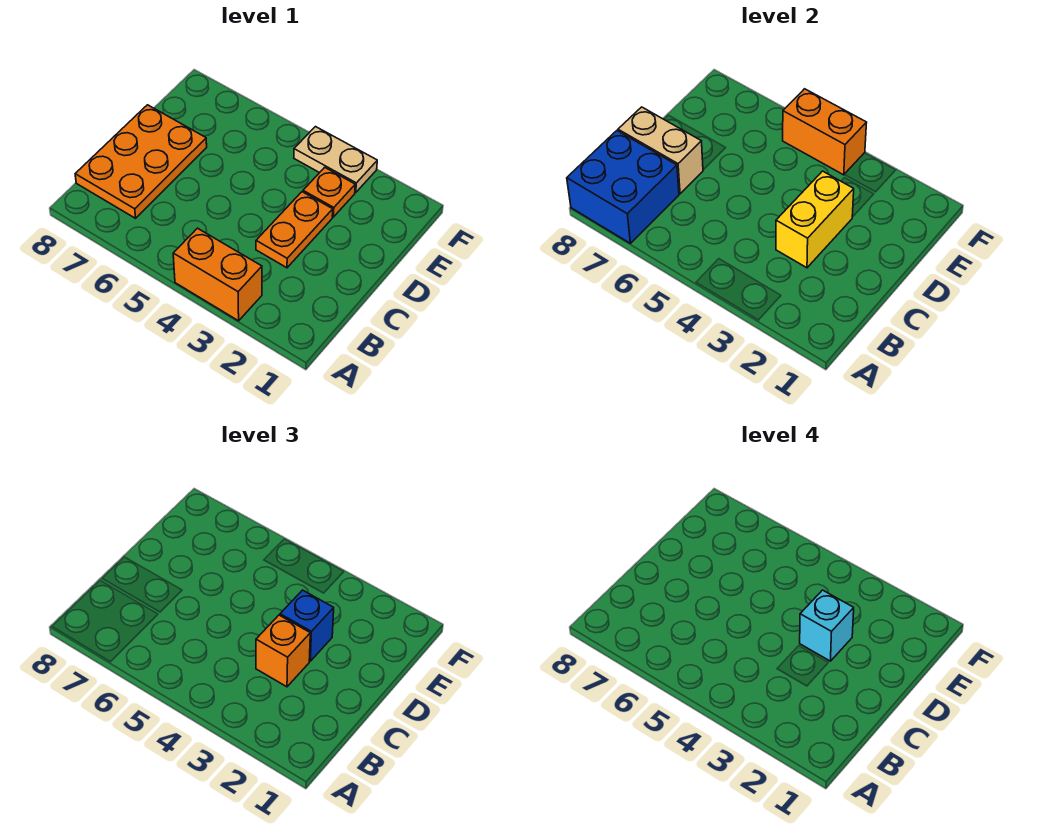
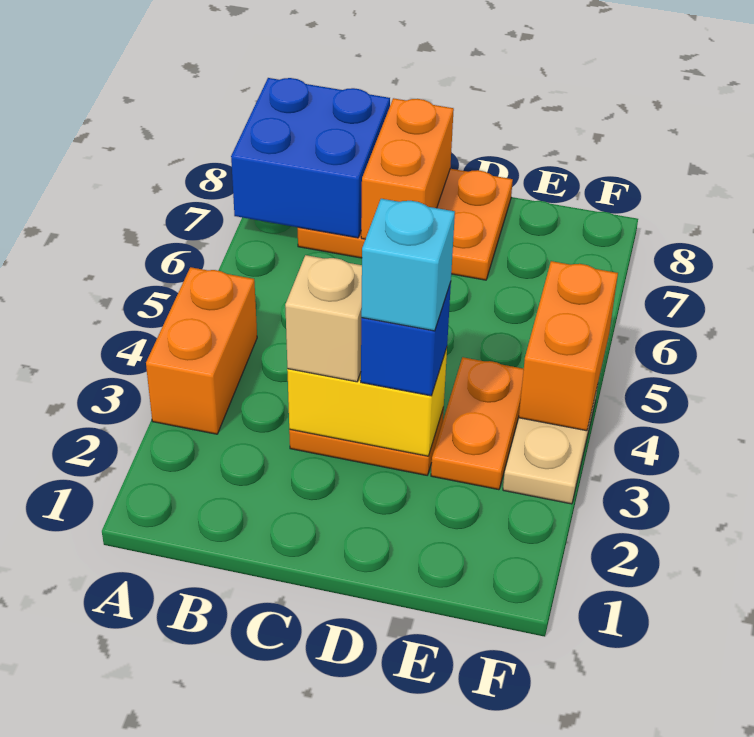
orange brick C3 level 3 -> tan brick C3 level 3
tan brick C7:C8 level 2 -> orange brick C7:C8 level 2
orange plate E3 level 1 -> orange plate E3:E4 level 1

